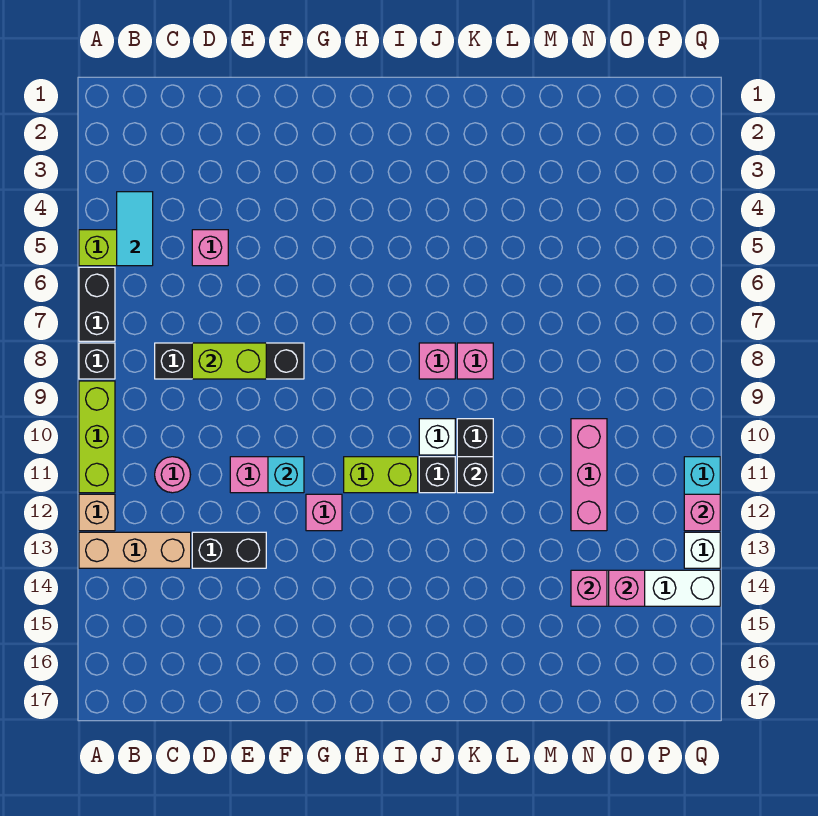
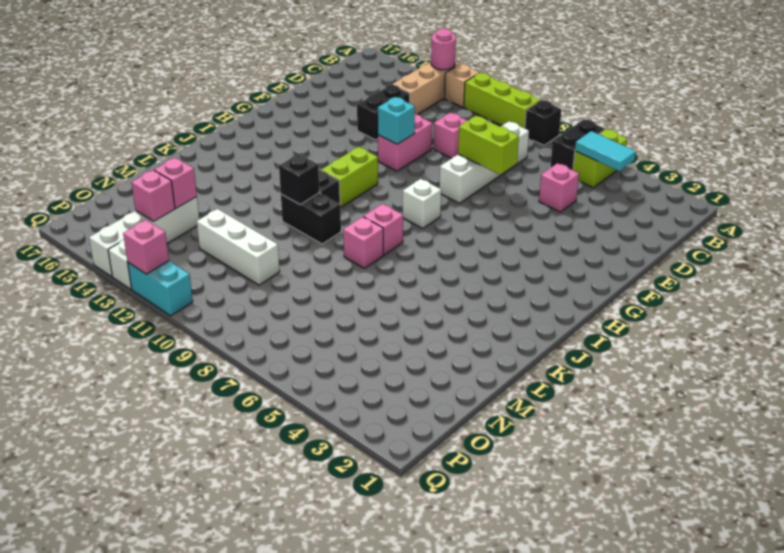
black brick A6:A7 level 1 -> black brick A6:B6 level 1
black brick C8:F8 level 1 -> white brick C8:F8 level 1
pink round brick C11 level 1 -> pink round brick A13 level 2
lime brick D8:E8 level 2 -> lime brick E7:E8 level 2
pink brick G12 level 1 -> pink brick D10 level 1
white brick J10 level 1 -> white brick H8 level 1
pink brick N10:N12 level 1 -> white brick N10:N12 level 1

